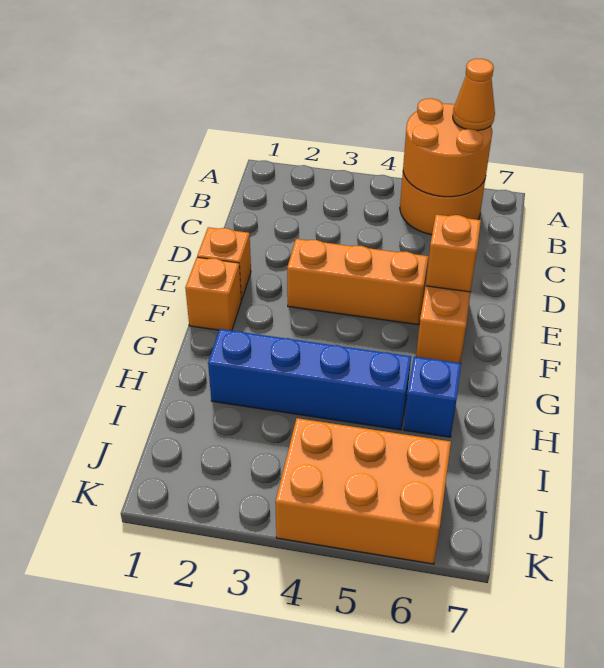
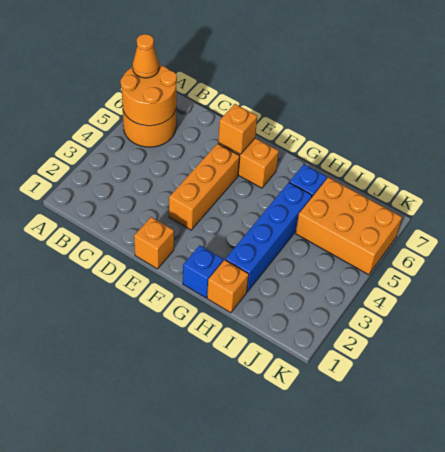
orange brick F1 level 1 -> orange brick H1 level 1
none -> blue brick G1 level 1
orange brick J4:K6 level 1 -> orange brick I5:K6 level 1

